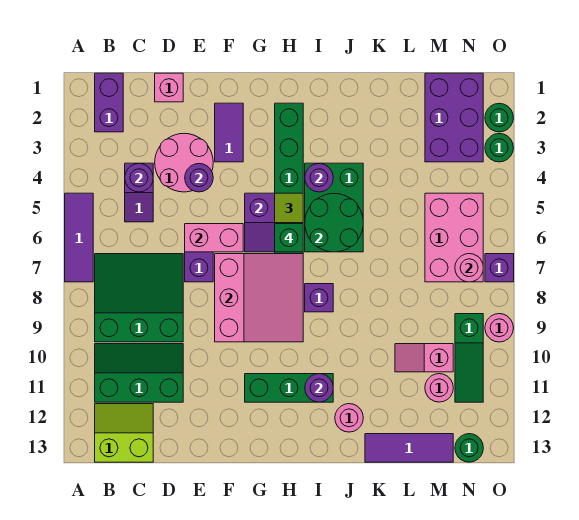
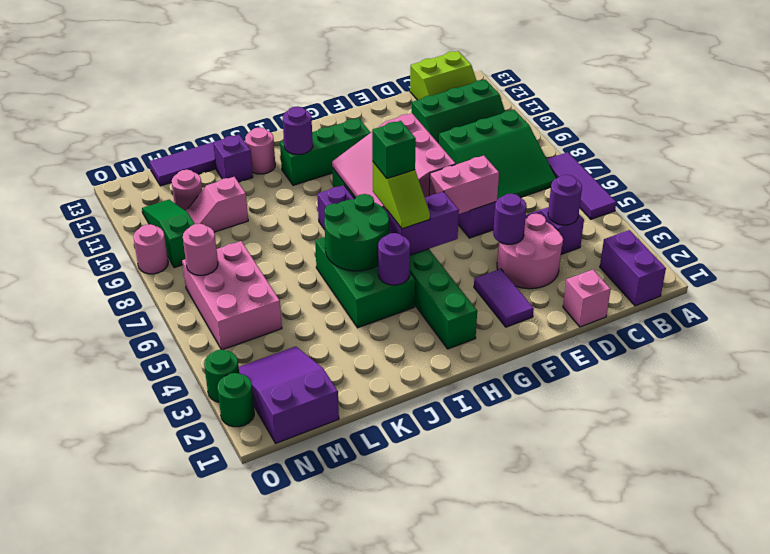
pink slope L10:M10 level 1 top M -> pink slope L10:M10 level 1 top L
purple brick M1:N3 level 1 -> purple slope M1:N3 level 1 top 1
green round brick N13 level 1 -> none
purple brick O7 level 1 -> purple brick K12 level 1

